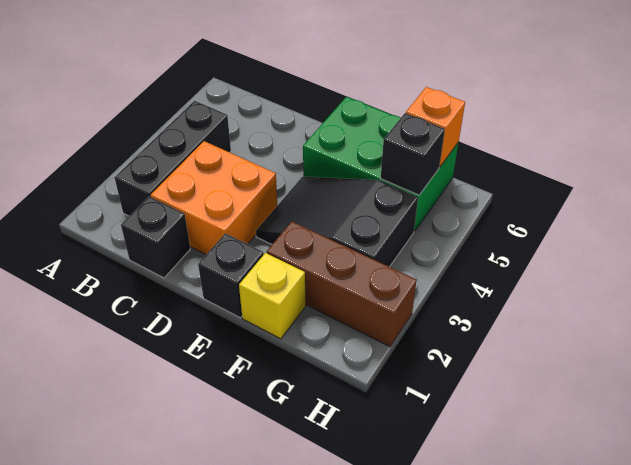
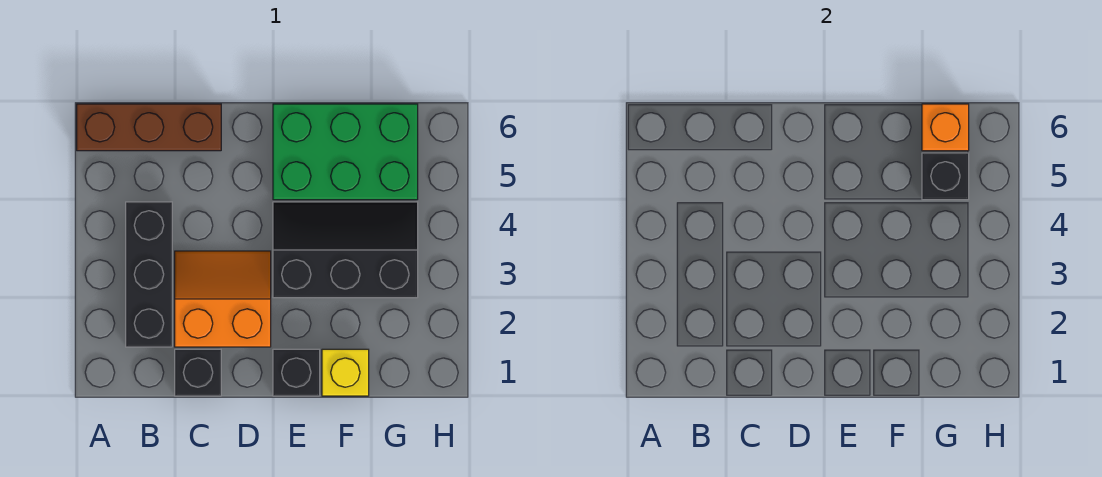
orange brick C2:D3 level 1 -> orange slope C2:D3 level 1 top 2
black slope E3:G4 level 1 top G -> black slope E3:G4 level 1 top 3
brown brick F2:H2 level 1 -> brown brick A6:C6 level 1

